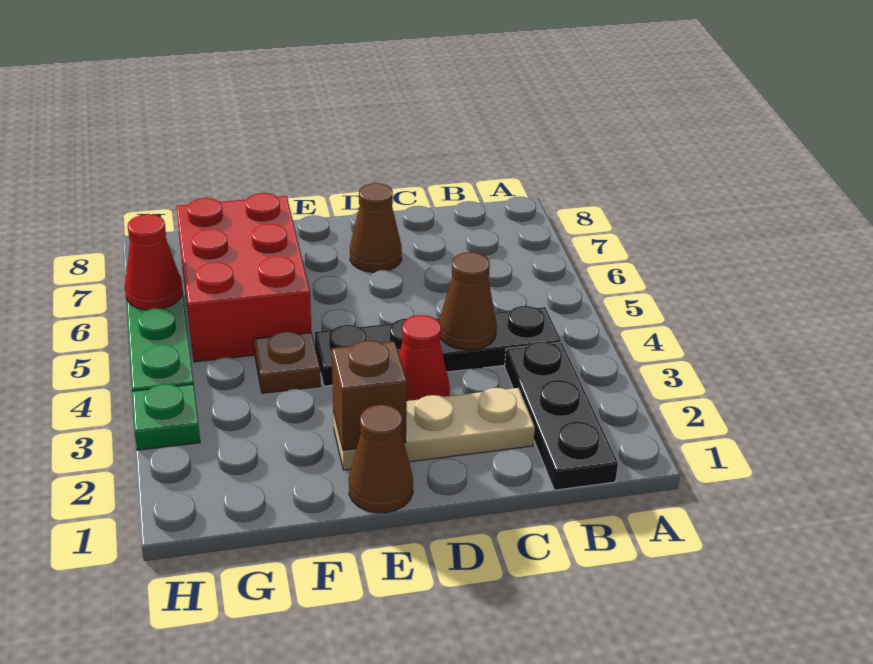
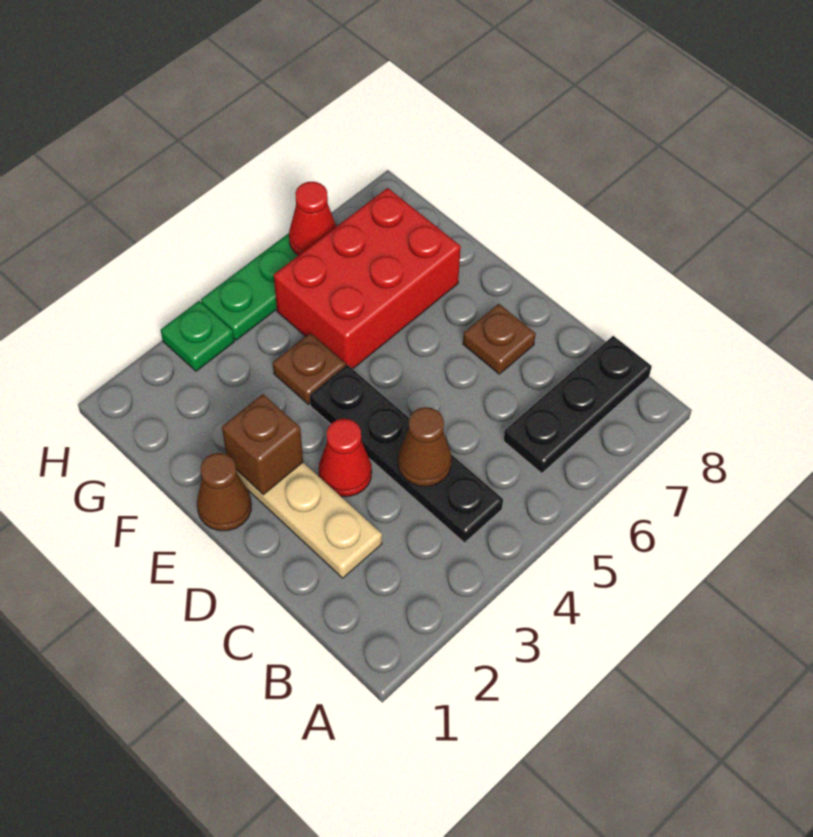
black plate B1:B3 level 1 -> black plate B6:B8 level 1
brown cone D7 level 1 -> brown plate D7 level 1

